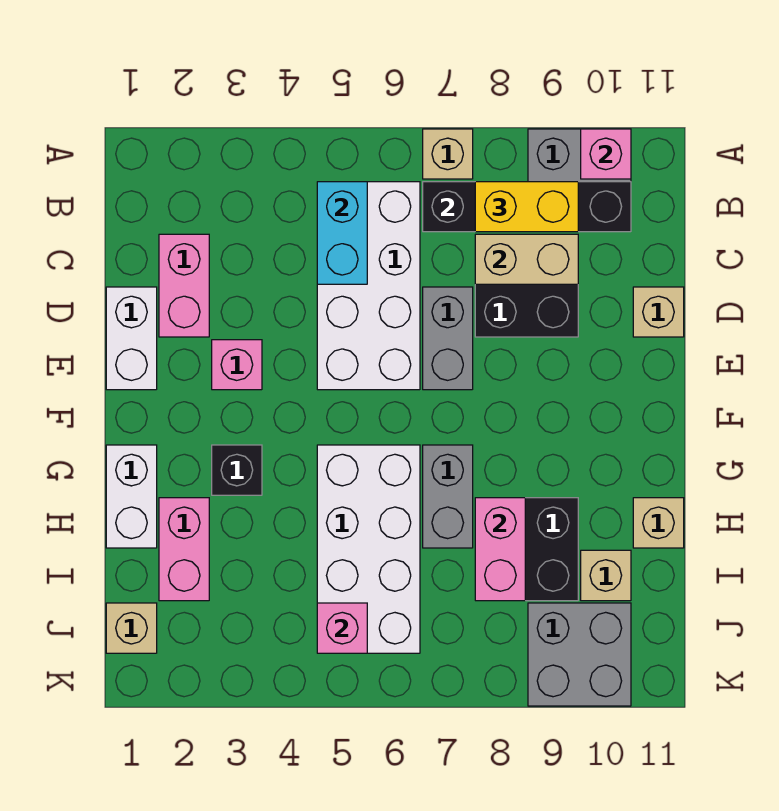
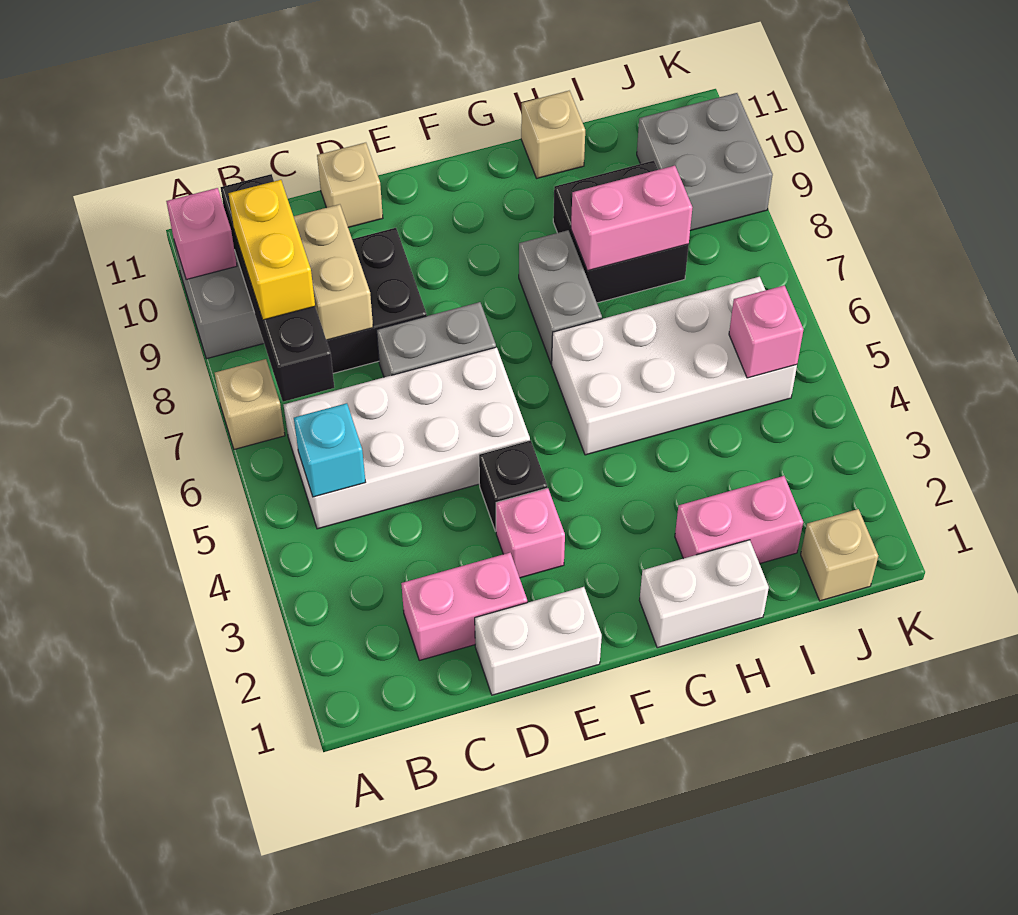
cyan brick B5:C5 level 2 -> cyan brick B5 level 2
black brick G3 level 1 -> black brick E4 level 1
grey brick G7:H7 level 1 -> grey brick G7:G8 level 1
tan brick I10 level 1 -> none

